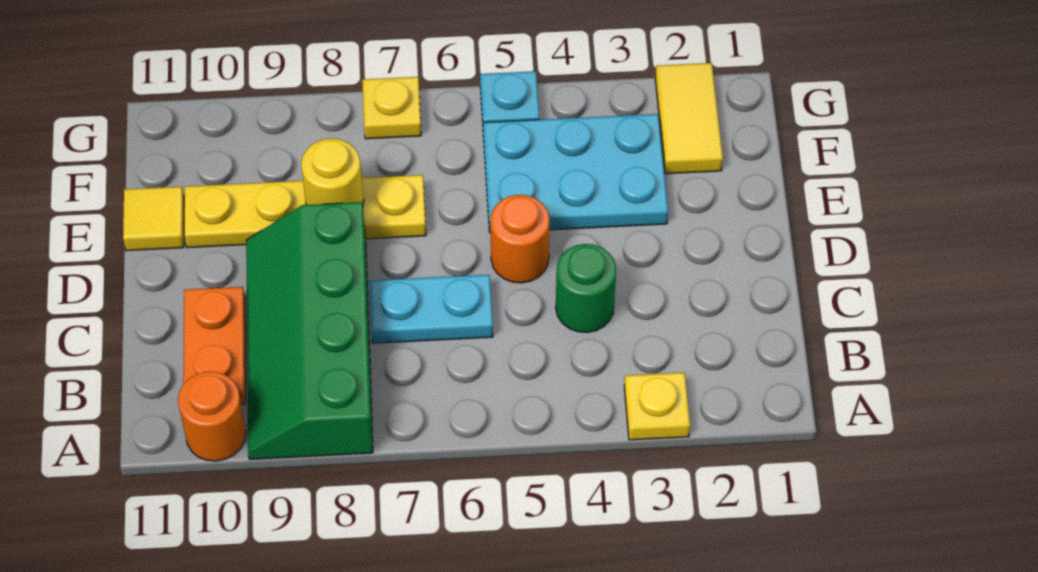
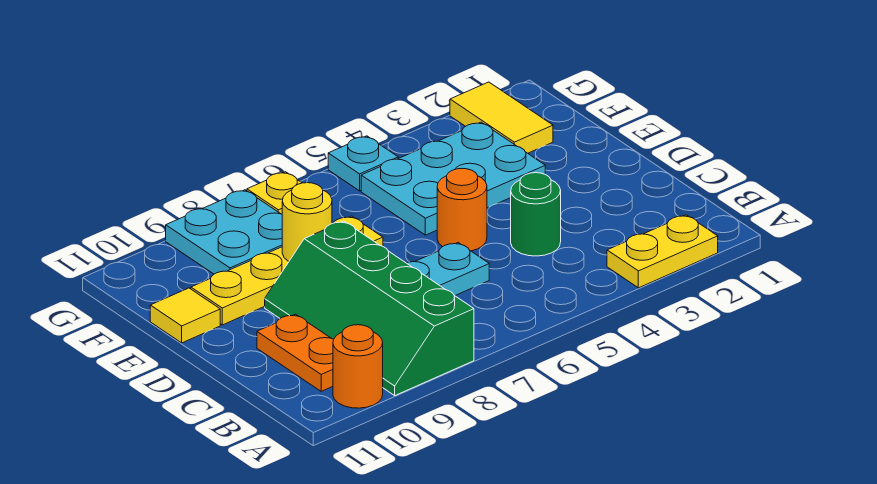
yellow plate A3 level 1 -> yellow plate A2:A3 level 1
none -> cyan plate F8:G9 level 1

